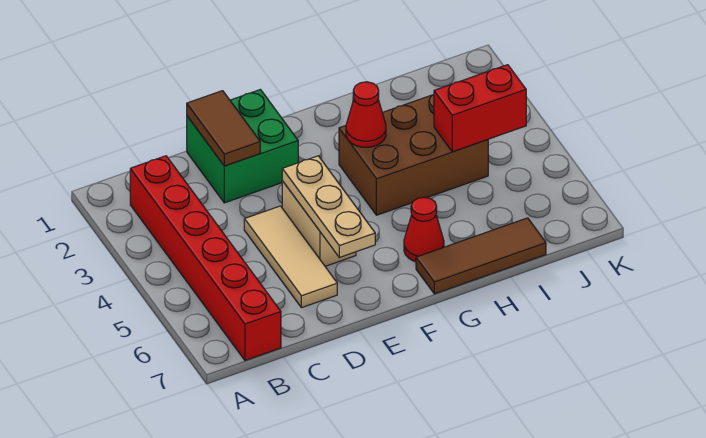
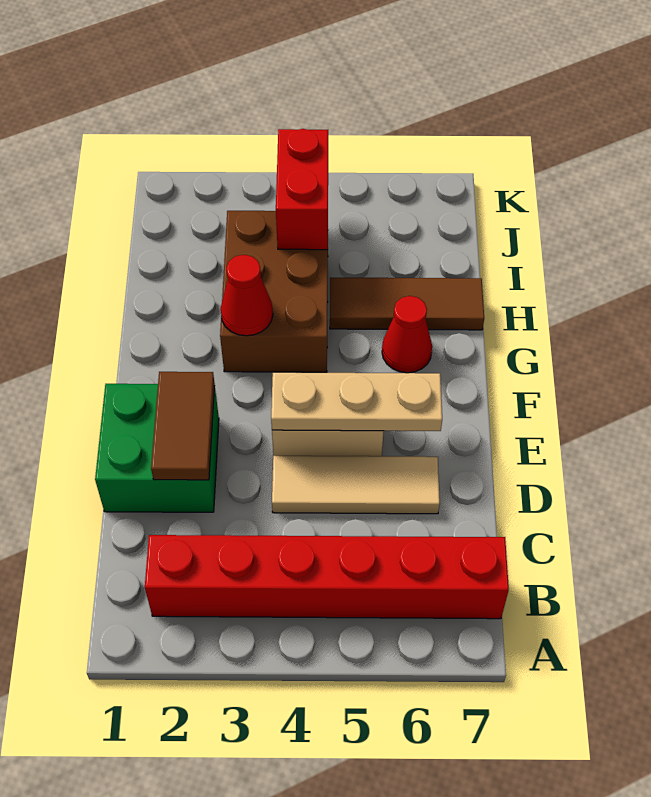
brown tile D1:D2 level 2 -> brown tile D2:E2 level 2
brown tile G7:I7 level 1 -> brown tile H5:H7 level 1

